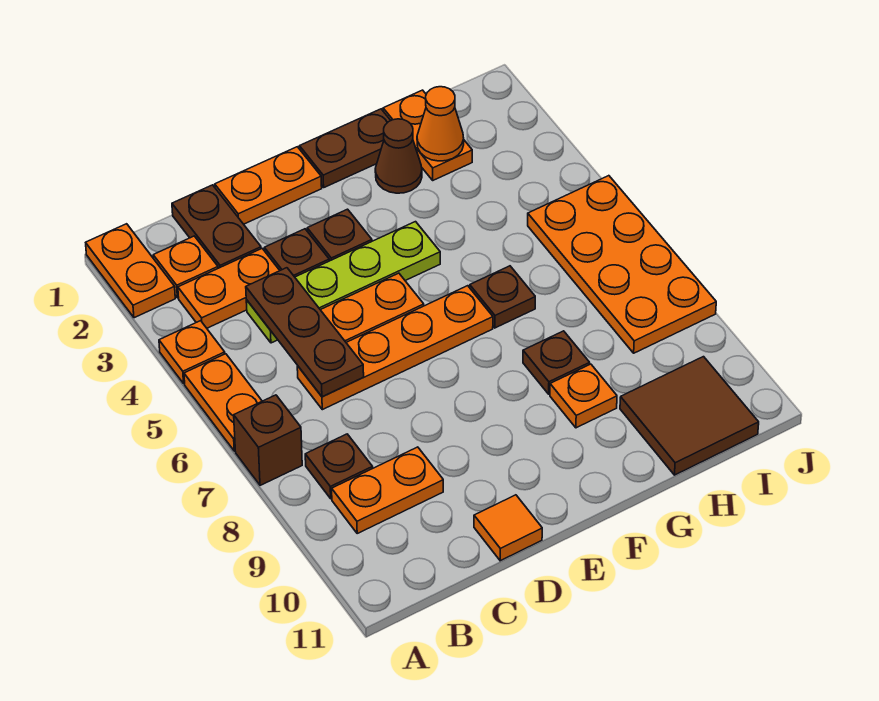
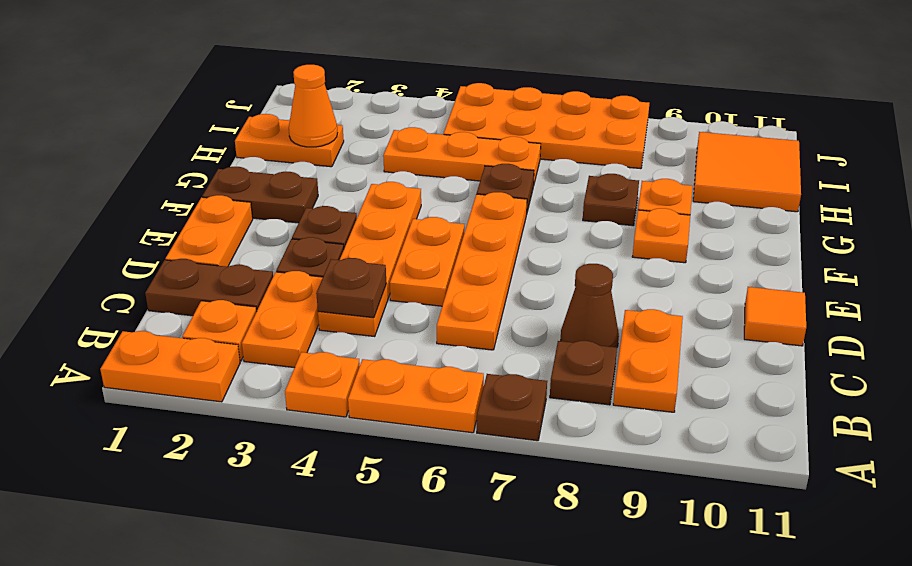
brown brick A7 level 1 -> brown plate A7 level 1
lime plate C4:F4 level 1 -> orange plate C4:F4 level 1
brown plate C4:C6 level 2 -> brown plate C4 level 2
brown plate F1:G1 level 1 -> brown plate F1:F2 level 1
none -> orange plate F9 level 1
brown cone G2 level 1 -> brown cone C8 level 1
none -> orange plate H4:H6 level 1
brown tile H10:I11 level 1 -> orange tile H10:I11 level 1

